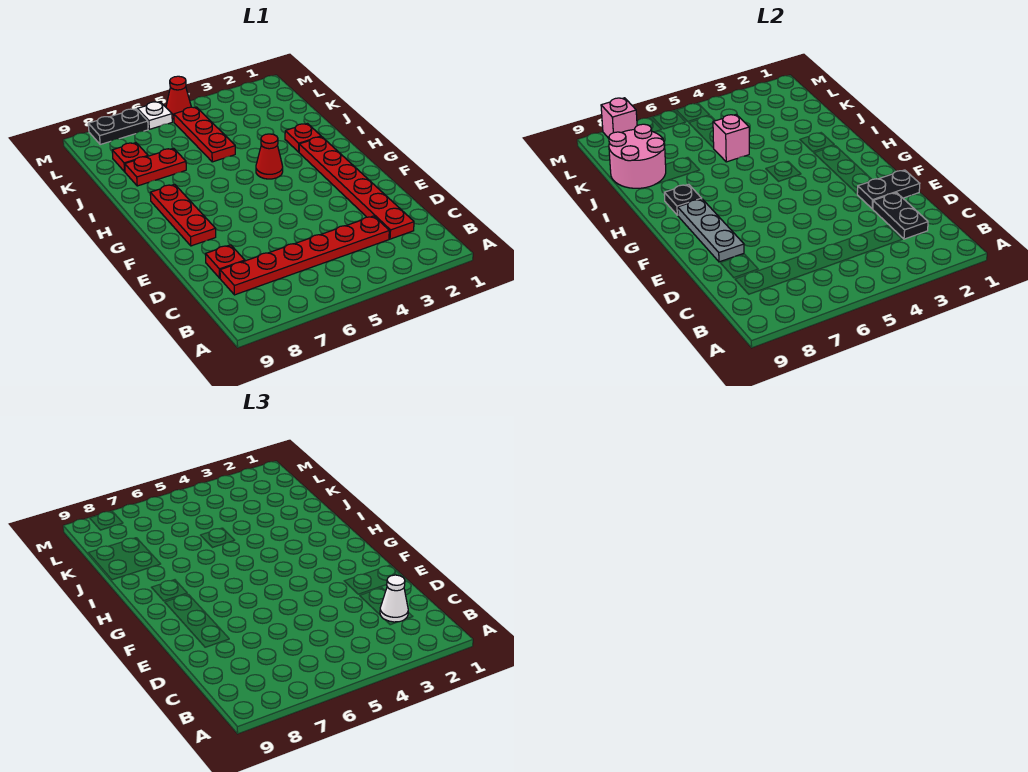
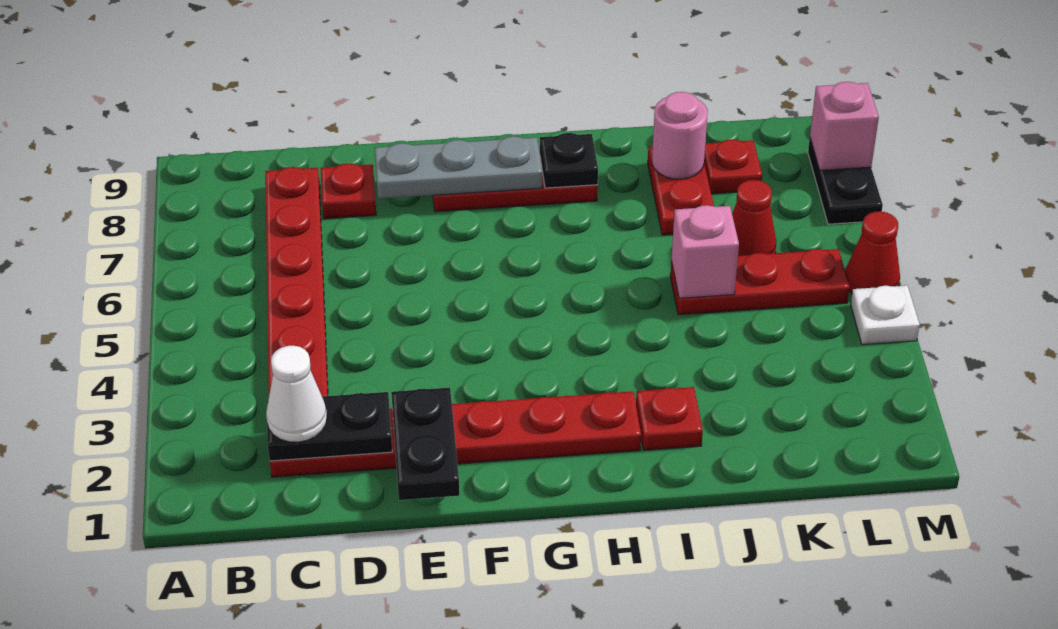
red cone H4 level 1 -> red cone K6 level 1
pink round brick J8:K9 level 2 -> pink round brick J8 level 2
white plate M6 level 1 -> white plate M4 level 1

